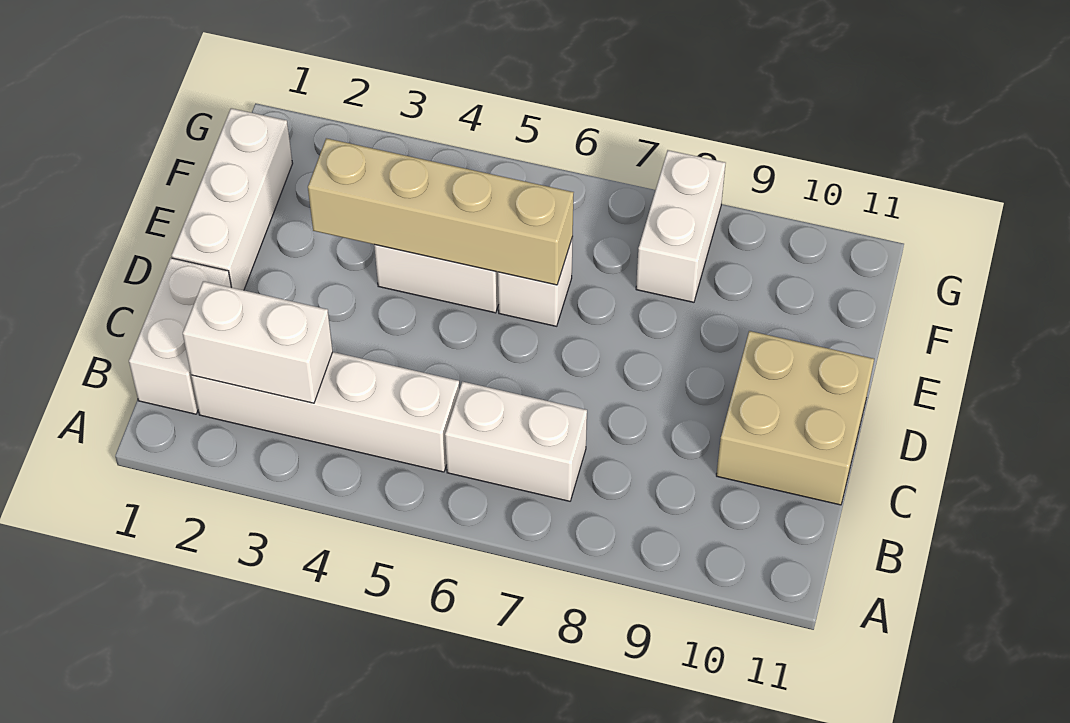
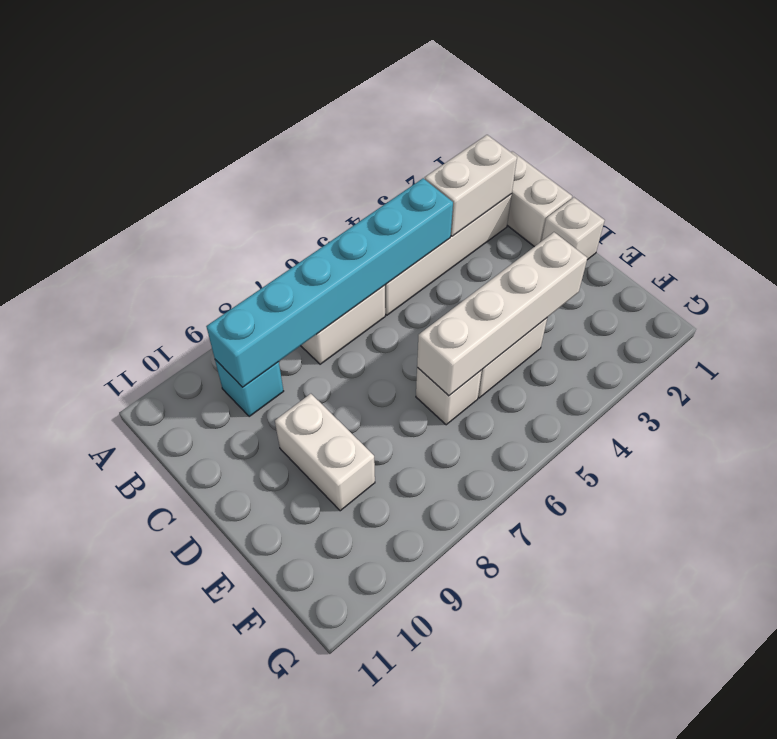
none -> cyan brick B4:B9 level 2
none -> cyan brick B9 level 1
tan brick C10:D11 level 1 -> none
white brick D1:F1 level 1 -> white brick D1 level 1
tan brick E3:E6 level 2 -> white brick E3:E6 level 2
white brick F8:G8 level 1 -> white brick D9:E9 level 1

